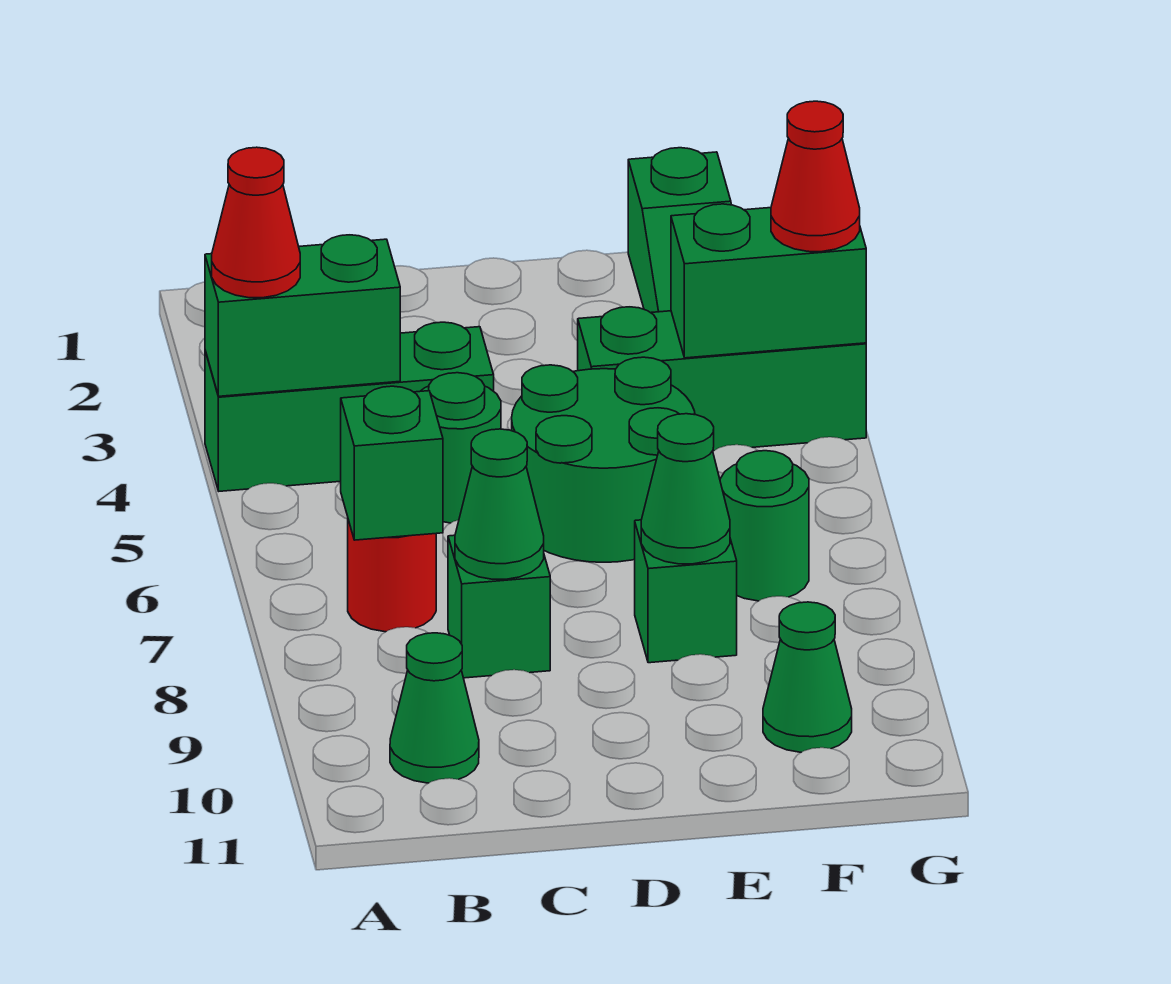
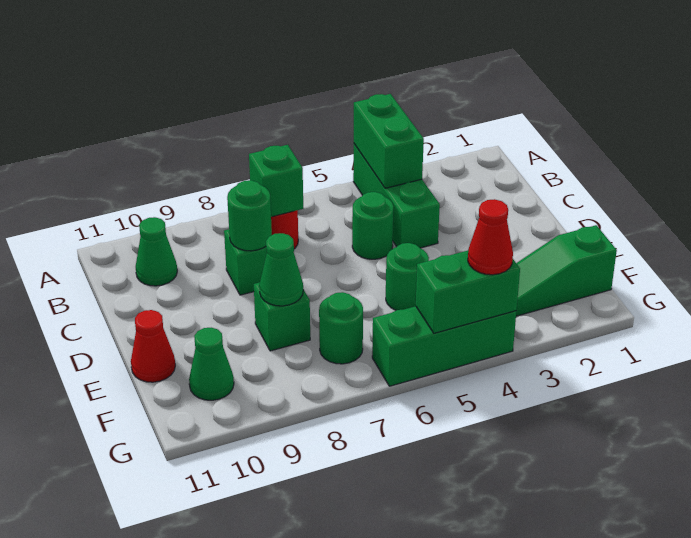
red cone A4 level 3 -> red cone E11 level 1
green cone C8 level 2 -> green round brick C8 level 2
green round brick D5:E6 level 1 -> green round brick E5 level 1
green brick E4:G4 level 1 -> green brick G4:G6 level 1
green brick F4:G4 level 2 -> green brick G4:G5 level 2

